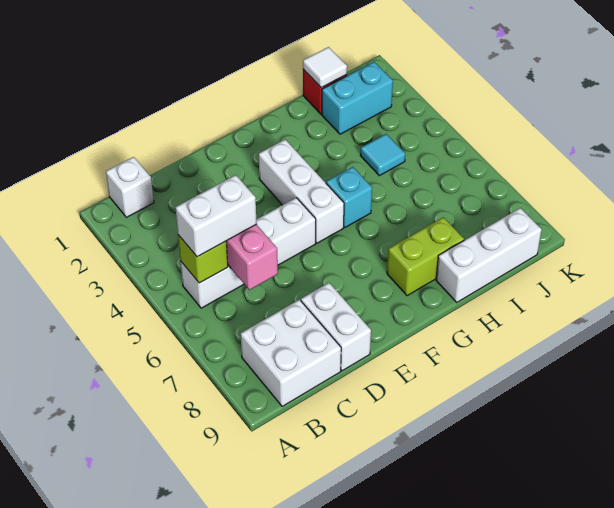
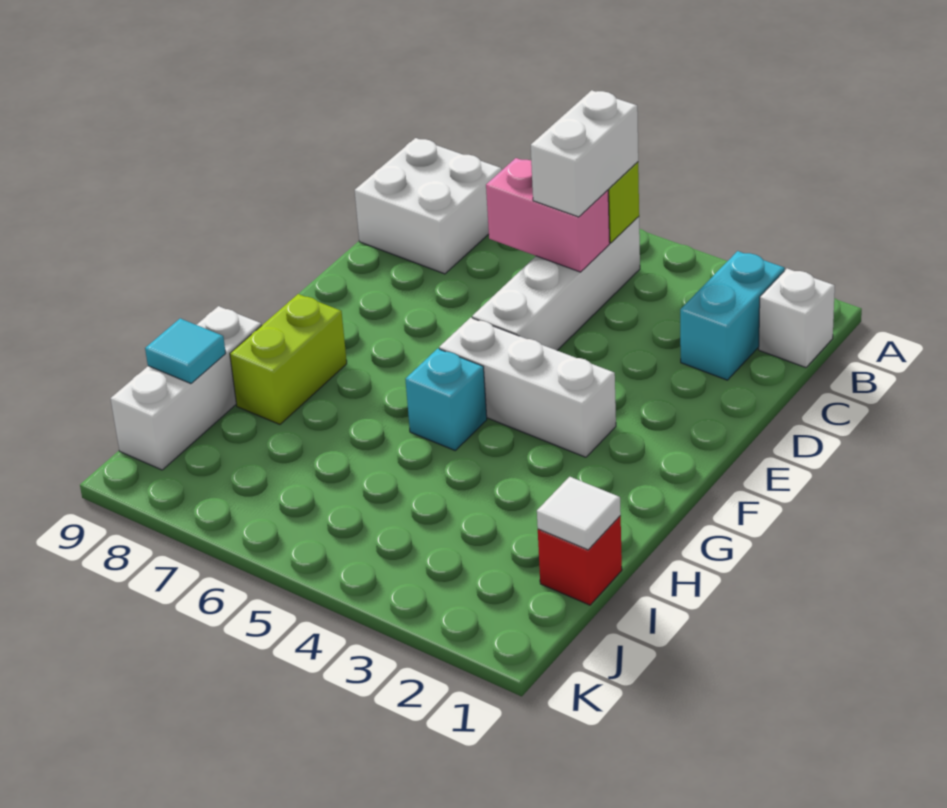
white brick D8:D9 level 1 -> none
cyan brick I2:J2 level 1 -> cyan brick B2:C2 level 1
cyan tile I4 level 1 -> cyan tile I9 level 2

